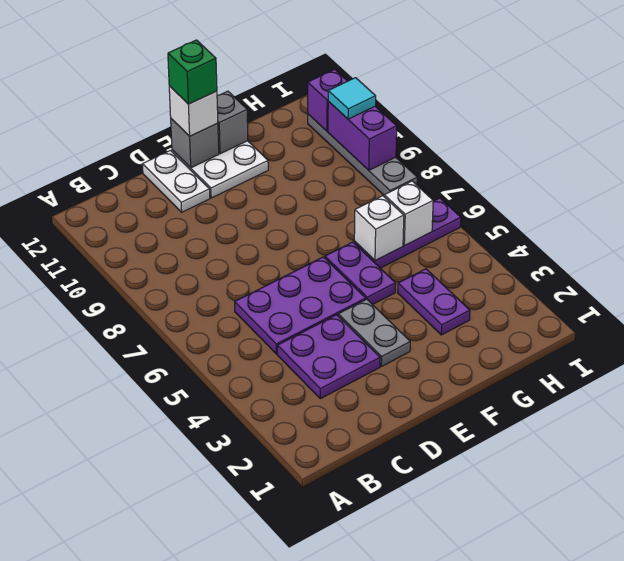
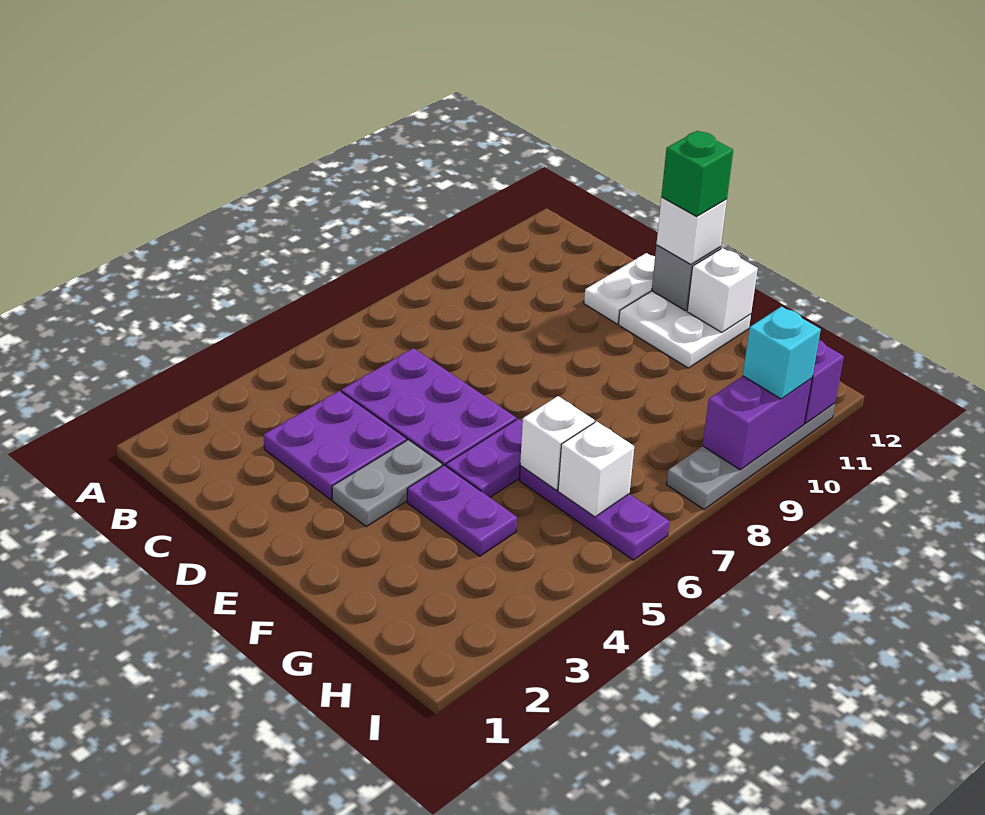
grey brick F12 level 2 -> white brick F12 level 2
purple plate G3:G4 level 1 -> purple plate F4:G4 level 1
cyan tile I10 level 3 -> cyan brick I10 level 3

